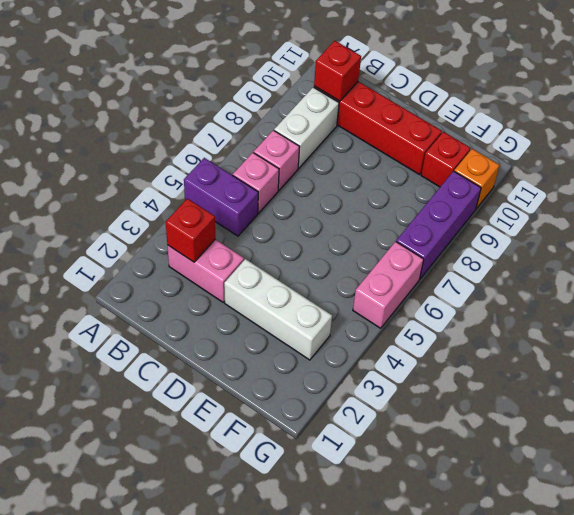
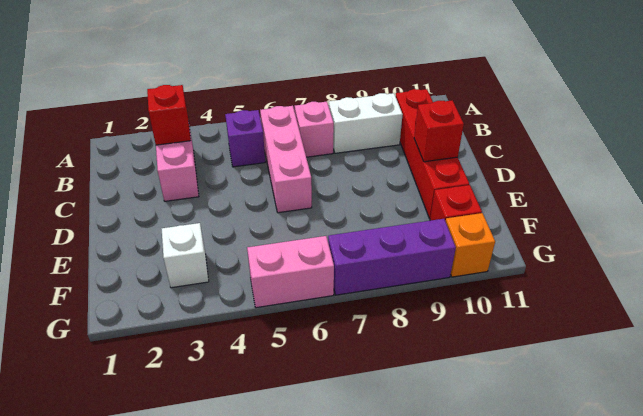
purple brick A5:B5 level 1 -> purple brick B5 level 1
pink brick B6 level 1 -> pink brick B6:D6 level 1
red brick B10 level 2 -> red brick D10 level 2
white brick D3:F3 level 1 -> white brick F3 level 1

